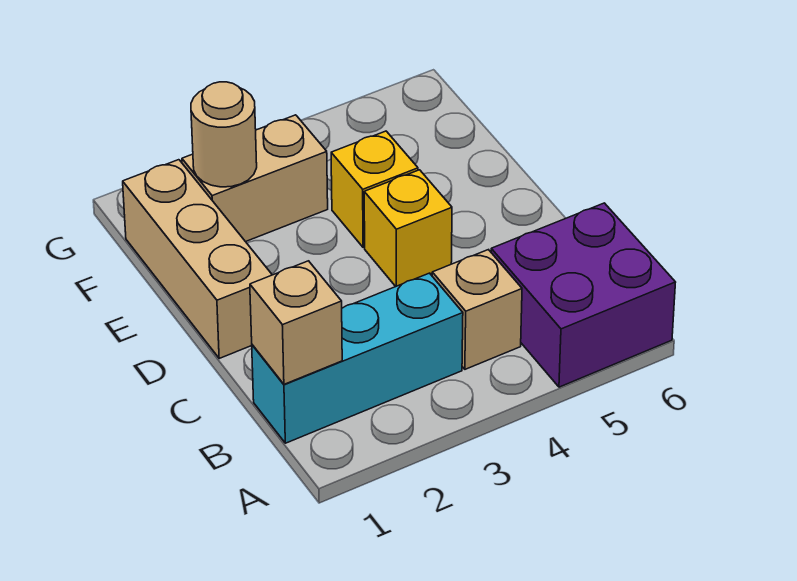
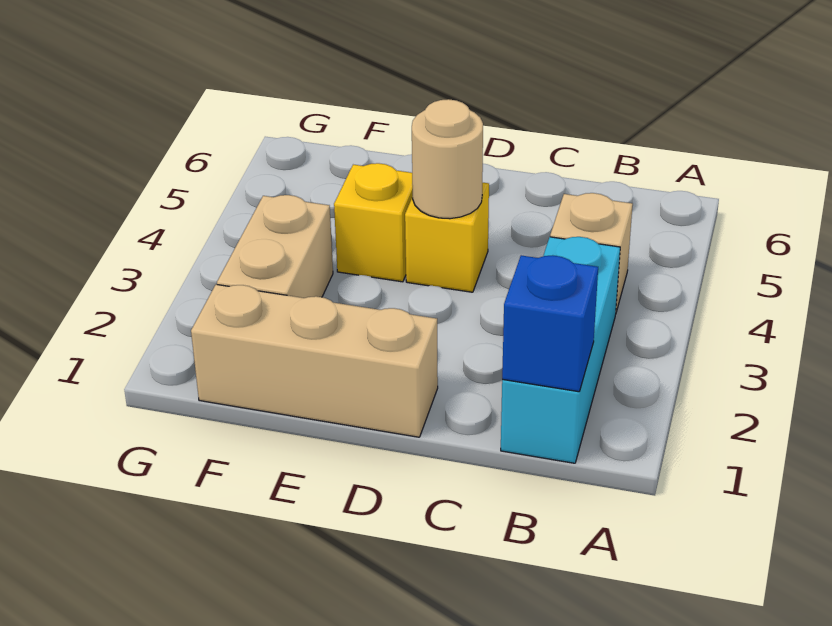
purple brick A5:B6 level 1 -> none
tan brick B1 level 2 -> blue brick B1 level 2
tan round brick F2 level 2 -> tan round brick D4 level 2

